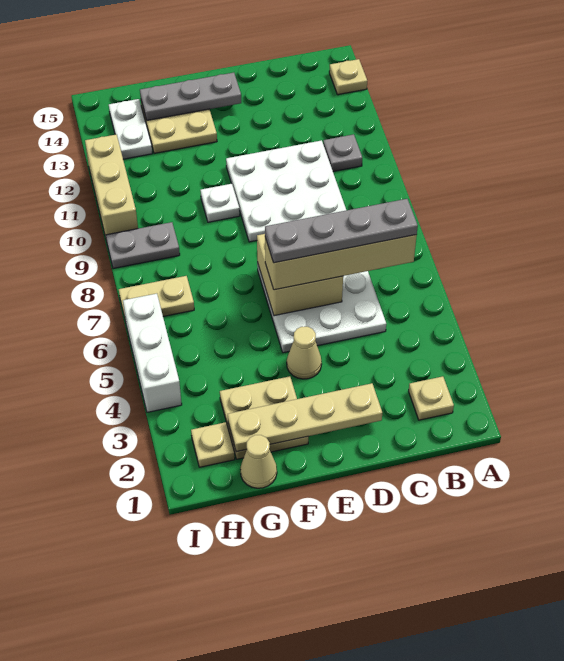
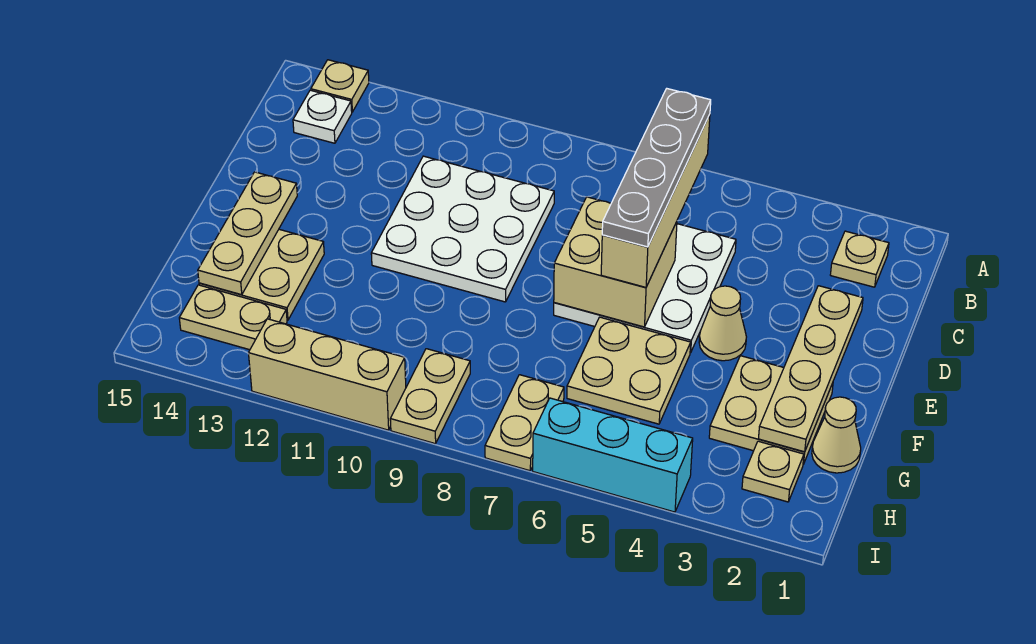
grey plate B11 level 1 -> none
grey plate E14:G14 level 2 -> tan plate E14:G14 level 2
none -> tan plate F5:G6 level 1
white plate F10 level 1 -> white plate B14 level 1
grey plate H9:I9 level 1 -> tan plate H9:I9 level 1
white plate H13:H14 level 1 -> tan plate H13:H14 level 1
white brick I4:I6 level 1 -> cyan brick I4:I6 level 1

